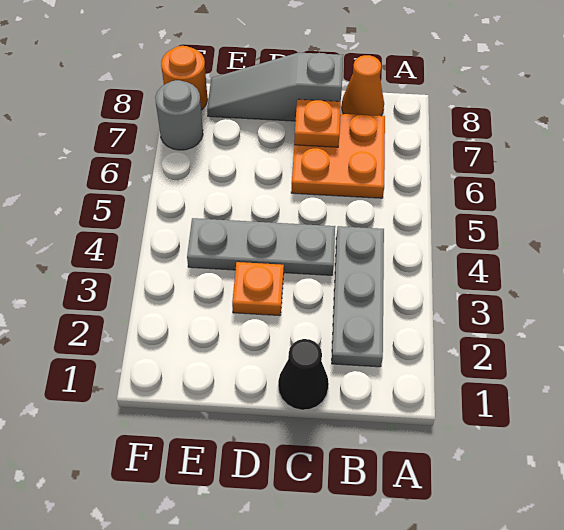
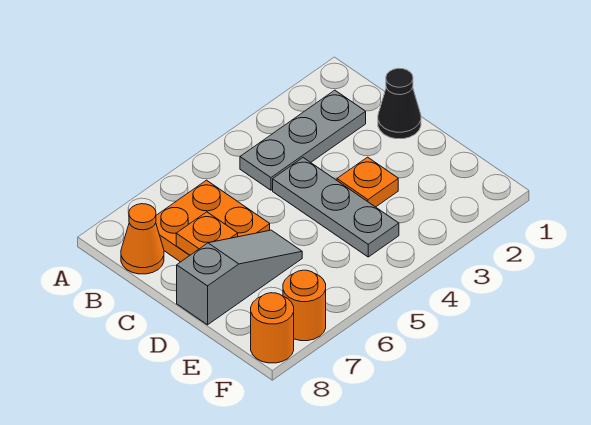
grey slope C8:E8 level 1 top C -> grey slope D6:D8 level 1 top 8
grey round brick F7 level 1 -> orange round brick F7 level 1

